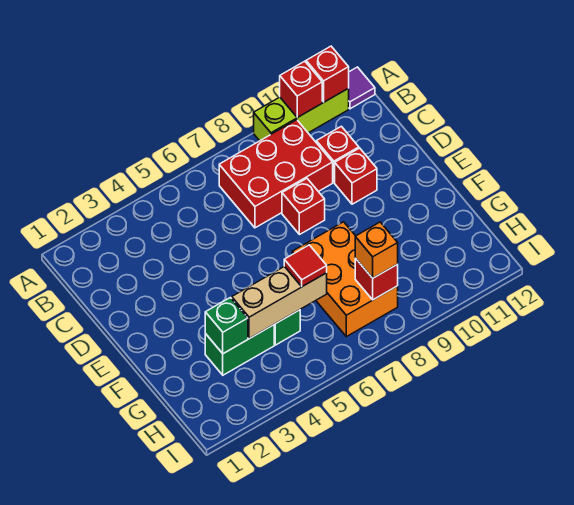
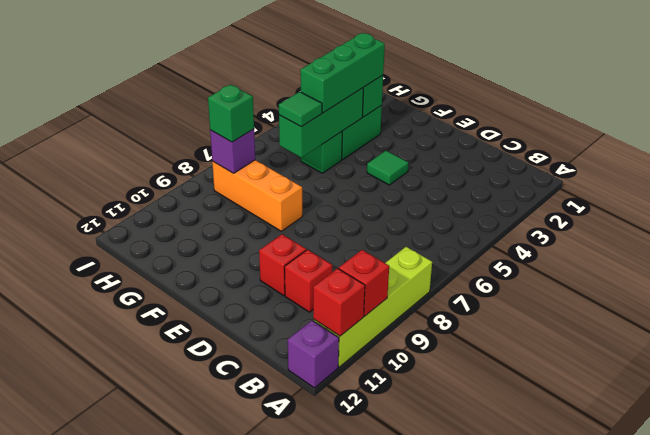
lime brick A9:A11 level 1 -> lime brick A8:A11 level 1
purple tile A12 level 1 -> purple brick A12 level 1
red brick B7:C9 level 1 -> none
red brick D8 level 1 -> none
none -> green tile E4 level 1
orange brick F7:H8 level 1 -> orange brick F8:H8 level 1
none -> green brick G3:G5 level 3
tan brick G4:G6 level 2 -> green brick G4:G6 level 2
red tile G6 level 3 -> green tile G6 level 3
red brick H8 level 2 -> purple brick H8 level 2
orange brick H8 level 3 -> green brick H8 level 3

